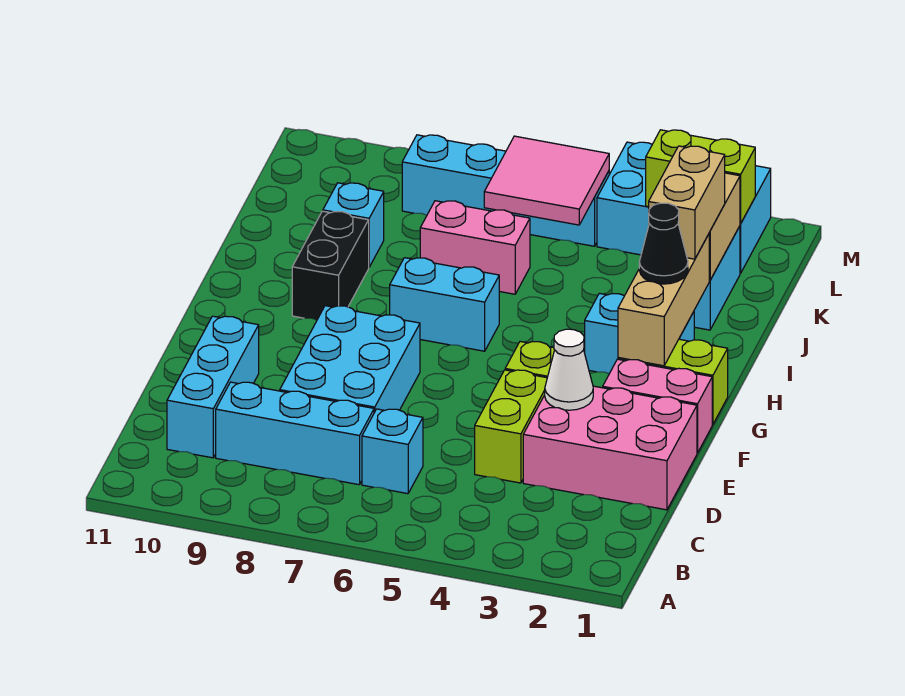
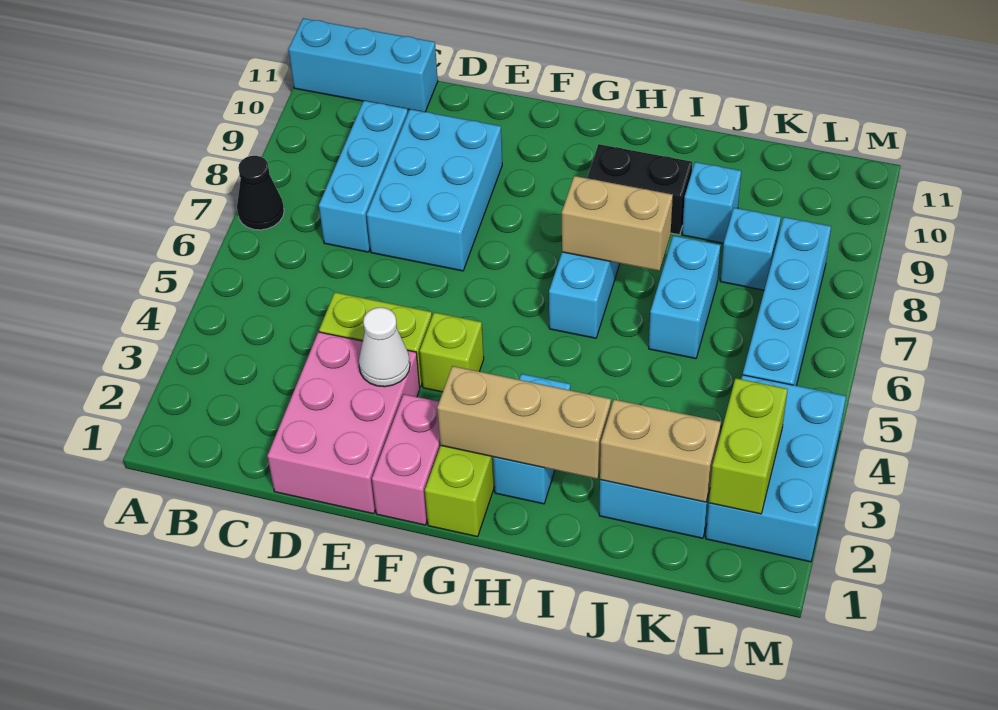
cyan brick C6 level 1 -> cyan brick K8 level 1
cyan brick C10:E10 level 1 -> cyan brick A11:C11 level 1
cyan brick D7:F8 level 1 -> cyan brick D7:E9 level 1
black cone H2 level 3 -> black cone A7 level 1
tan brick I2:J2 level 3 -> tan brick H7:I7 level 2
pink brick J6:J7 level 1 -> cyan brick J6:J7 level 1
pink tile K5:L6 level 2 -> none

